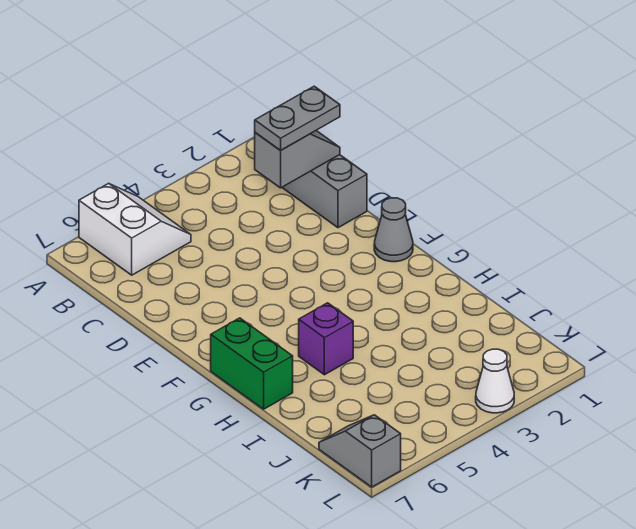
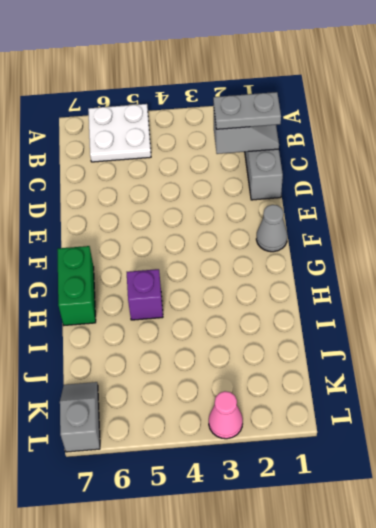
white slope A5:B6 level 1 top 6 -> white plate A5:B6 level 1
white cone L3 level 1 -> pink cone L3 level 1

